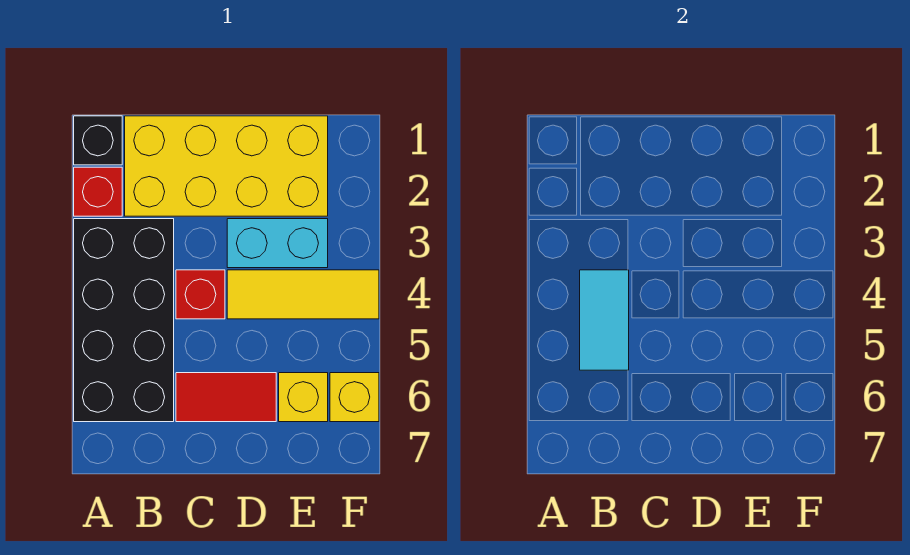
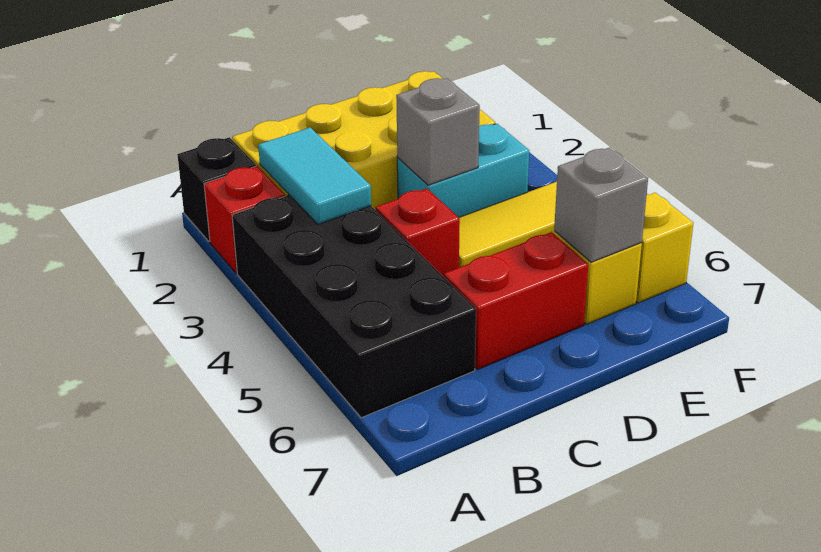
cyan tile B4:B5 level 2 -> cyan tile B2:B3 level 2
red tile C6:D6 level 1 -> red brick C6:D6 level 1
none -> grey brick D3 level 2
none -> grey brick E6 level 2

